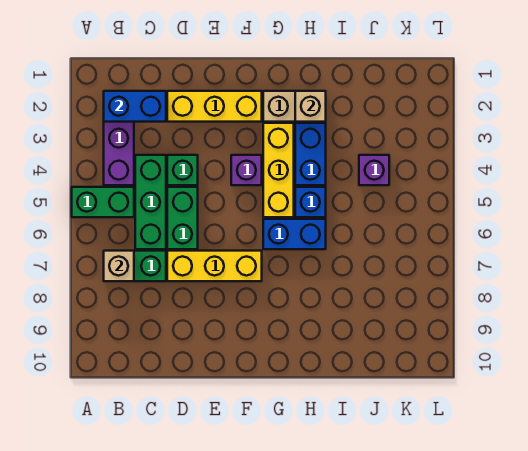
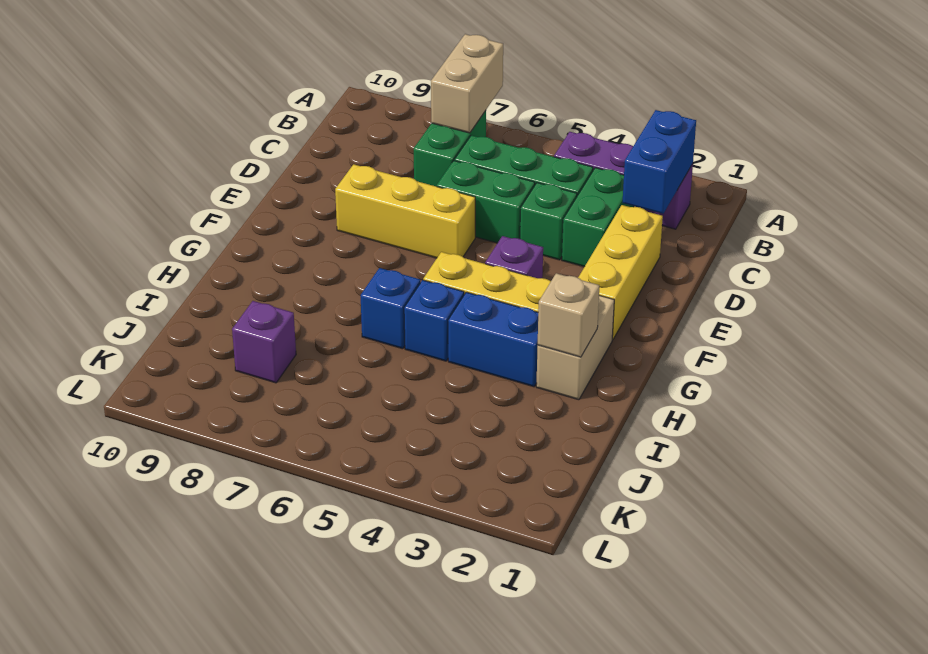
green brick A5:B5 level 1 -> green brick C3:D3 level 1
tan brick B7 level 2 -> tan brick A7:B7 level 2
yellow brick D7:F7 level 1 -> yellow brick E6:E8 level 1
blue brick G6:H6 level 1 -> blue brick H6 level 1
purple brick J4 level 1 -> purple brick J8 level 1

